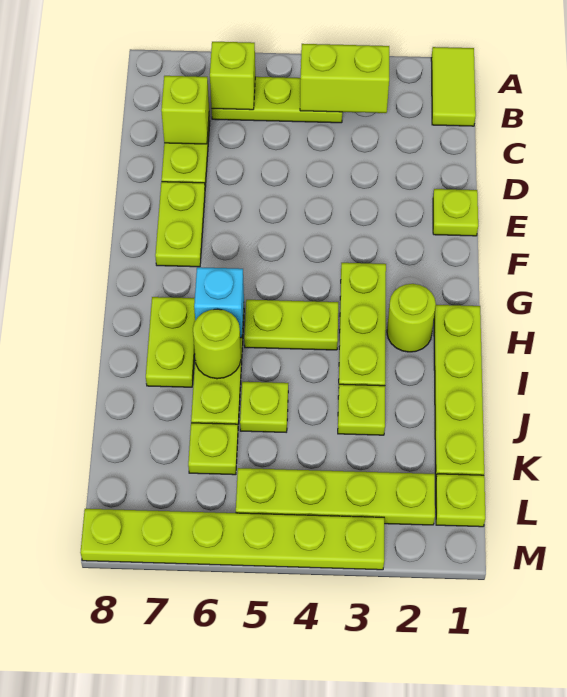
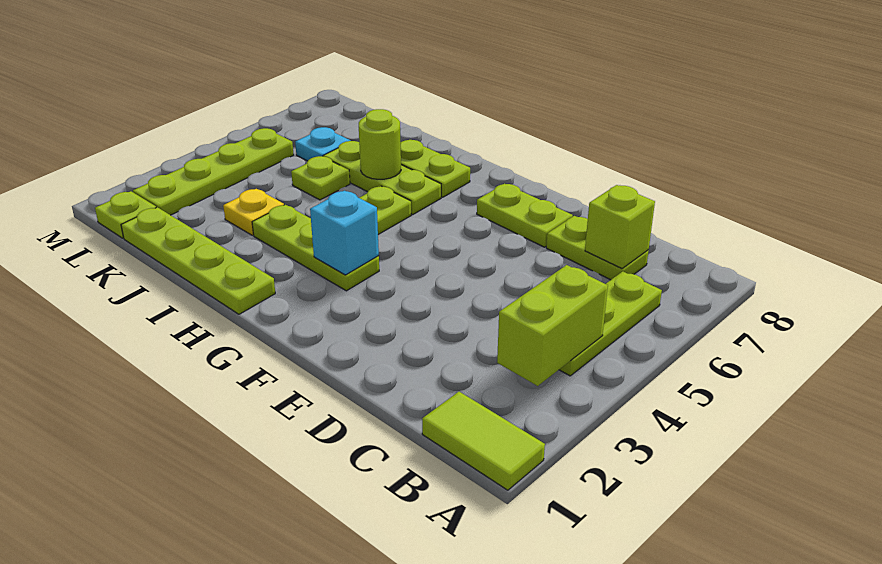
lime brick B6 level 2 -> none
lime plate E1 level 1 -> none
lime round brick H2 level 1 -> none
cyan brick H6 level 2 -> cyan brick G3 level 2
lime plate J3 level 1 -> yellow plate J3 level 1
lime plate K6 level 1 -> cyan plate K6 level 1
lime plate M3:M8 level 1 -> none

